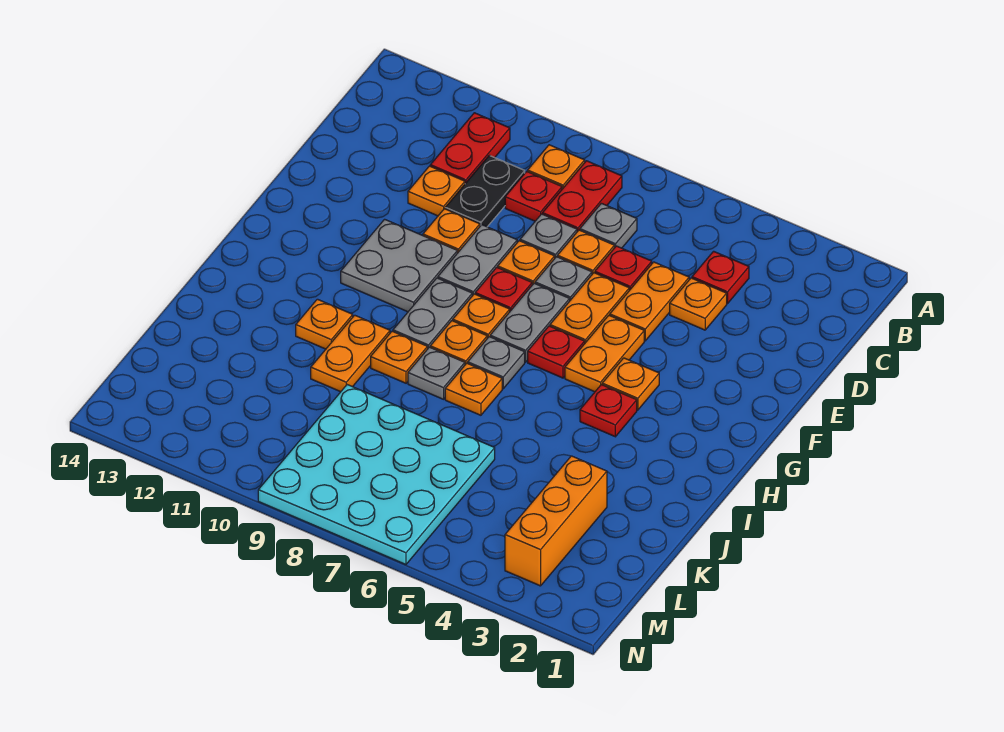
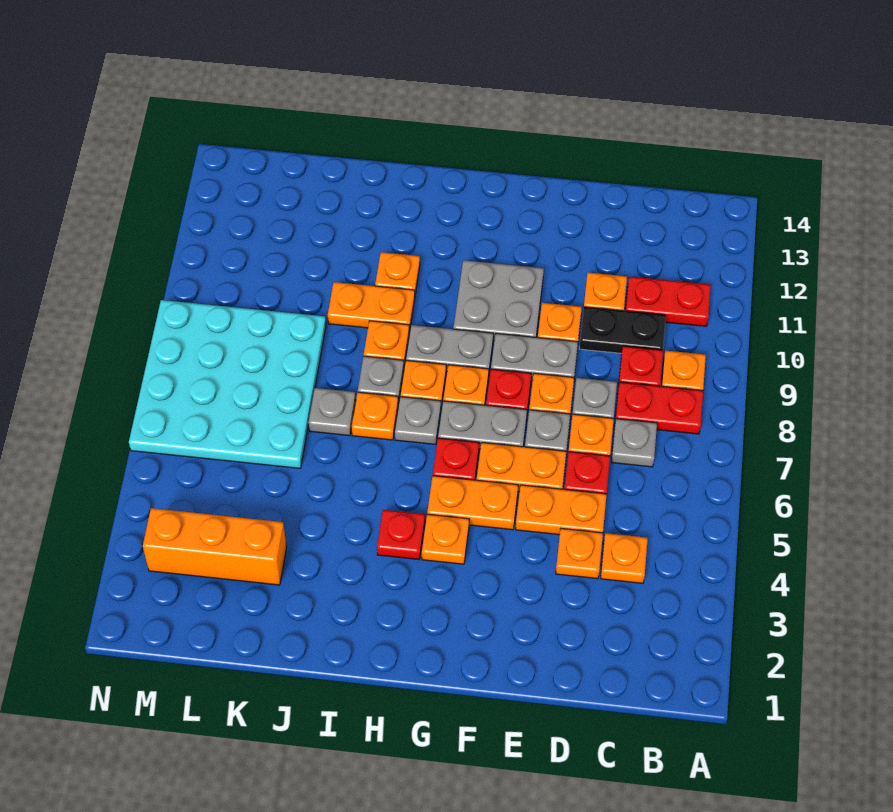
red plate C4 level 1 -> orange plate C4 level 1
none -> grey plate J7 level 1

